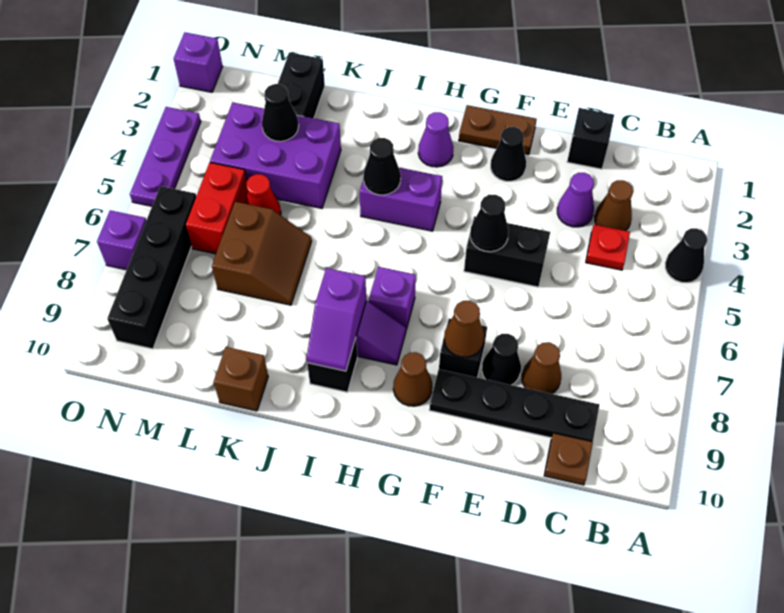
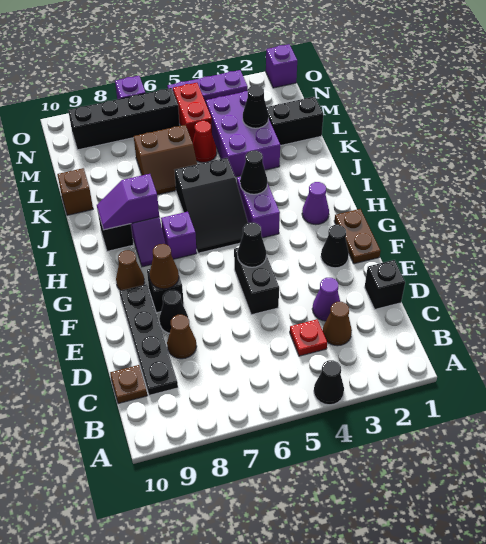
none -> black slope H5:J6 level 1 top J
red brick M5:M6 level 1 -> red brick M5:N5 level 1

